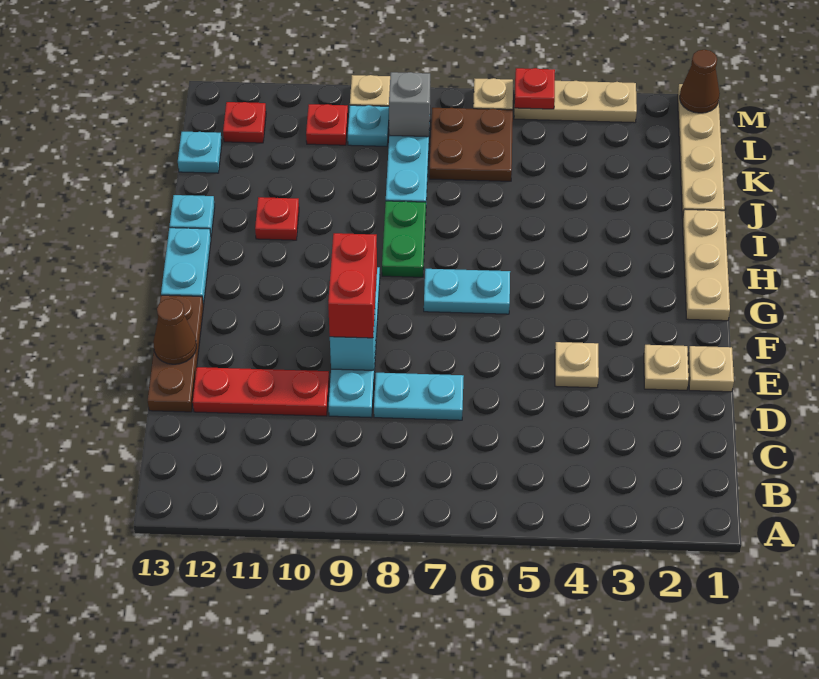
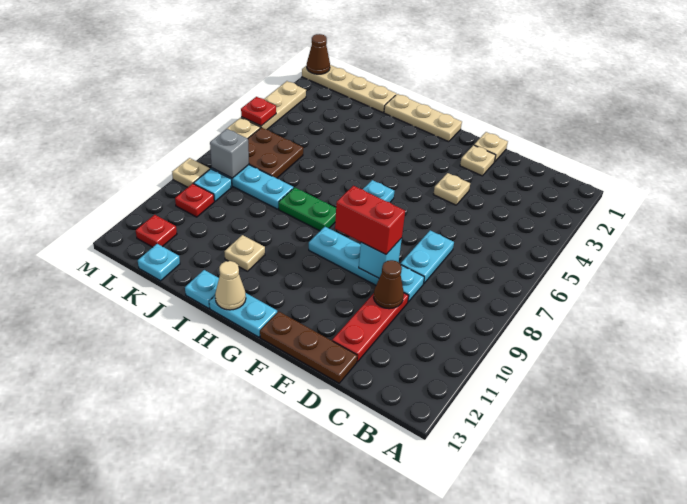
brown cone E13 level 2 -> brown cone D10 level 2
none -> tan cone H13 level 2
red plate I11 level 1 -> tan plate I11 level 1

